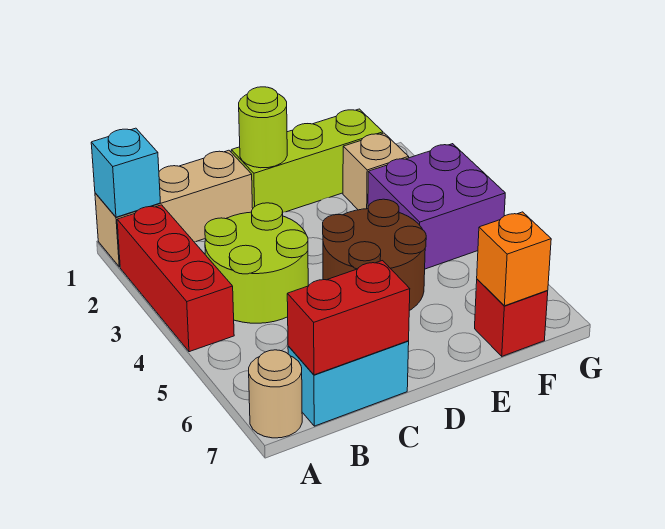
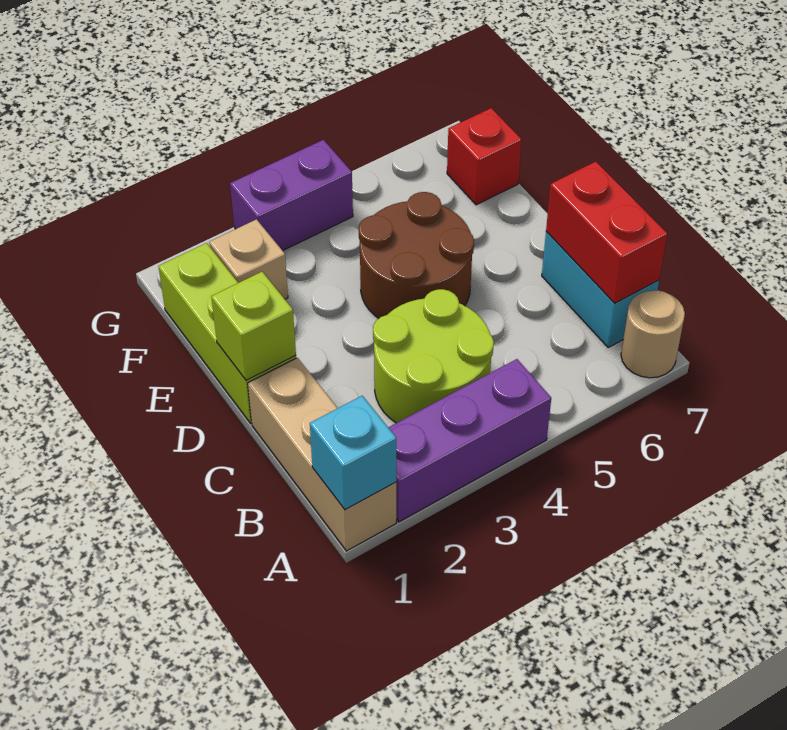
red brick A2:A4 level 1 -> purple brick A2:A4 level 1
lime round brick D1 level 2 -> lime brick D1 level 2
purple brick F3:G4 level 1 -> purple brick G3:G4 level 1
orange brick F7 level 2 -> none

